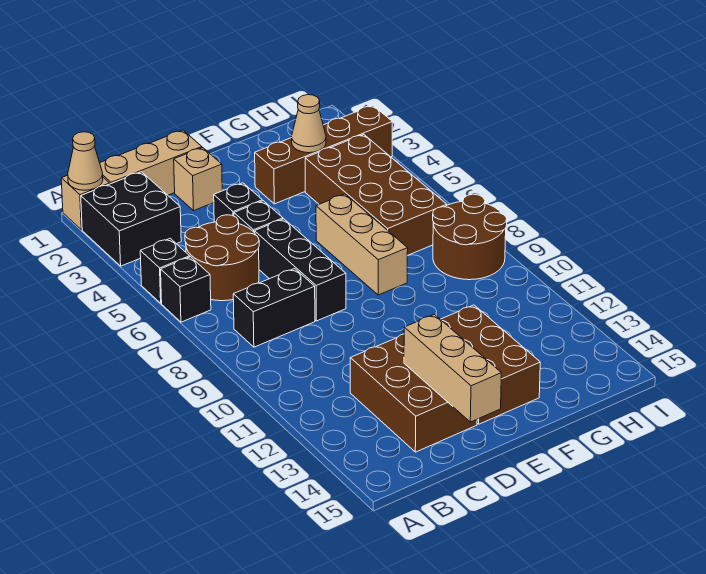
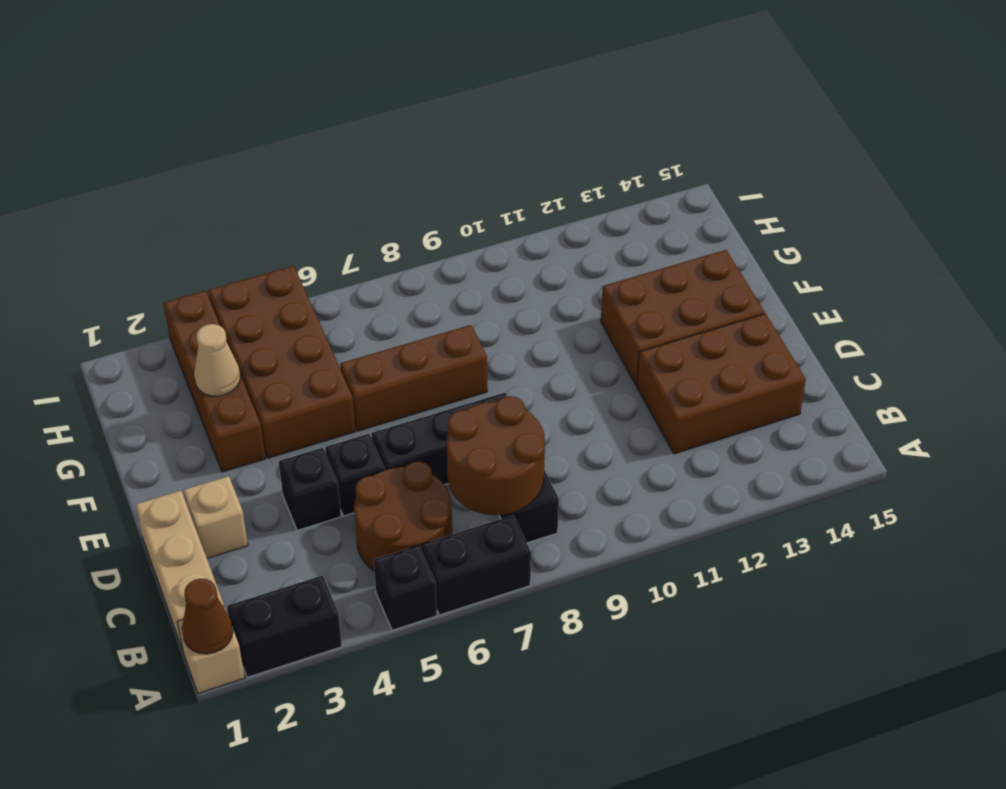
tan cone A1 level 2 -> brown cone A1 level 2
black brick A2:B3 level 1 -> black brick A2:A3 level 1
black brick A6 level 1 -> black brick A6:A7 level 1
tan brick D13:D15 level 2 -> none
tan brick F6:F8 level 1 -> brown brick F6:F8 level 1
brown brick G4:H7 level 1 -> brown brick F4:I5 level 1
brown round brick H8:I9 level 1 -> brown round brick B7:C8 level 2

